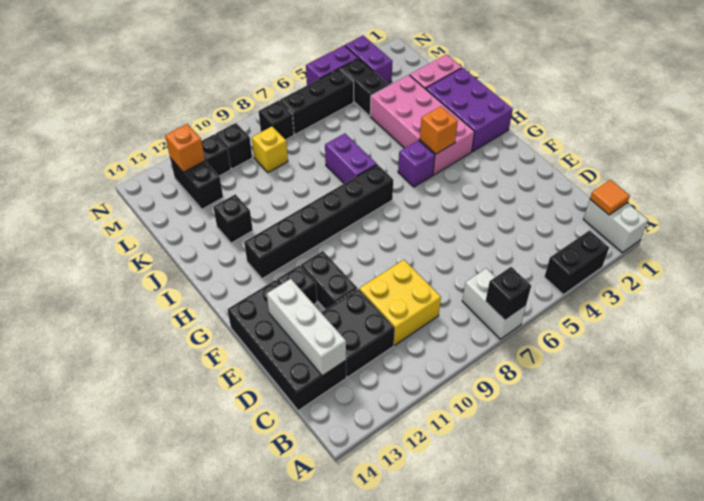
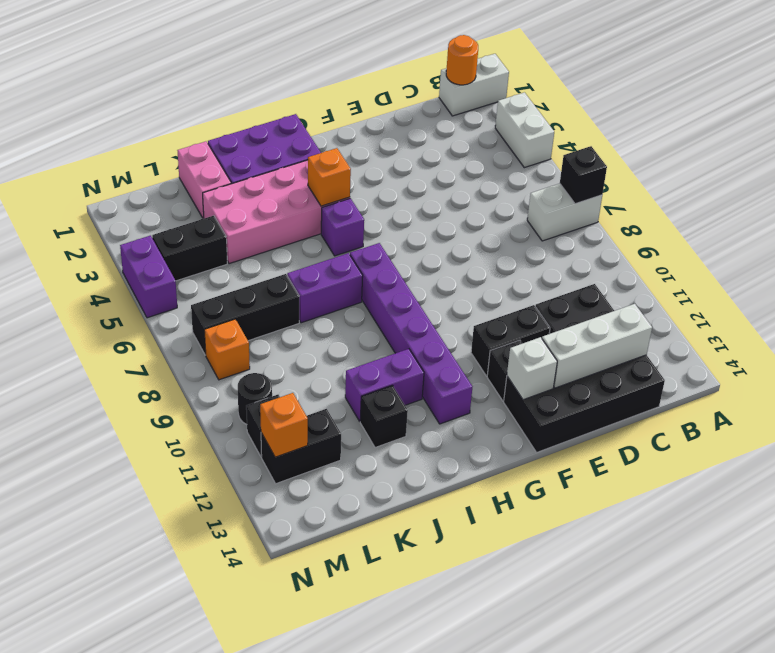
black brick A3:A4 level 1 -> white brick A3:A4 level 1
orange tile B1 level 2 -> orange round brick B1 level 2
yellow brick C9:D10 level 1 -> none
none -> white brick F13 level 2
black brick H7:H12 level 1 -> purple brick H7:H12 level 1
yellow brick L9 level 1 -> none
purple brick M3:N3 level 1 -> purple brick I11:J11 level 1
black brick M5:M7 level 1 -> black brick K7:M7 level 1
black brick M8 level 1 -> orange brick M8 level 1
black brick M10 level 1 -> black round brick M10 level 1

